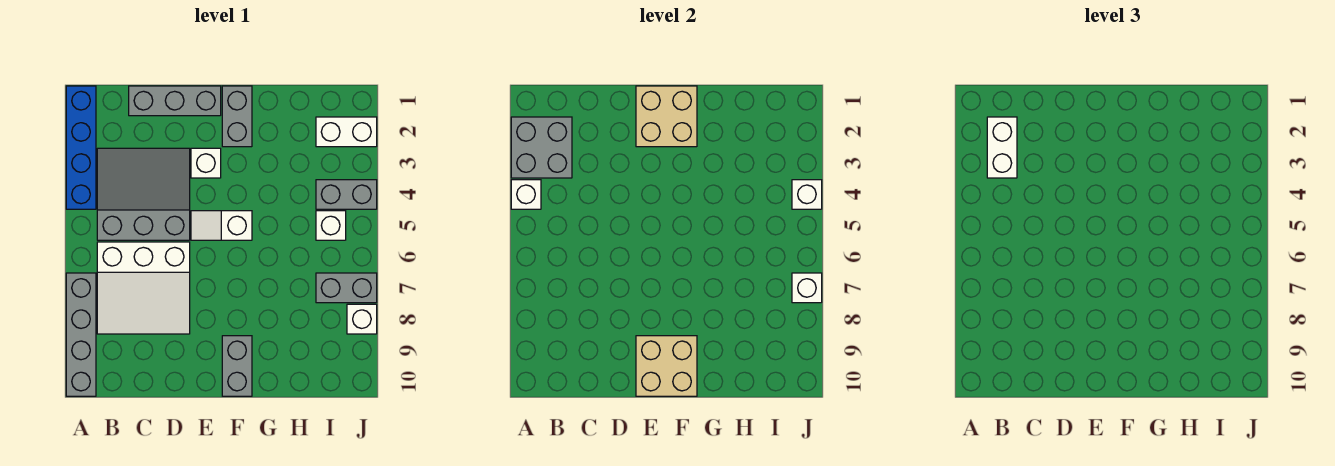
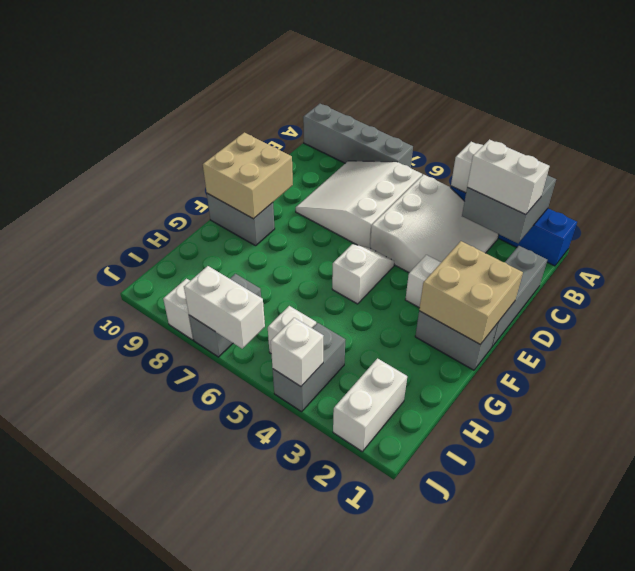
grey slope B3:D5 level 1 top 5 -> white slope B3:D5 level 1 top 5
white brick J7 level 2 -> white brick J6:J7 level 2

